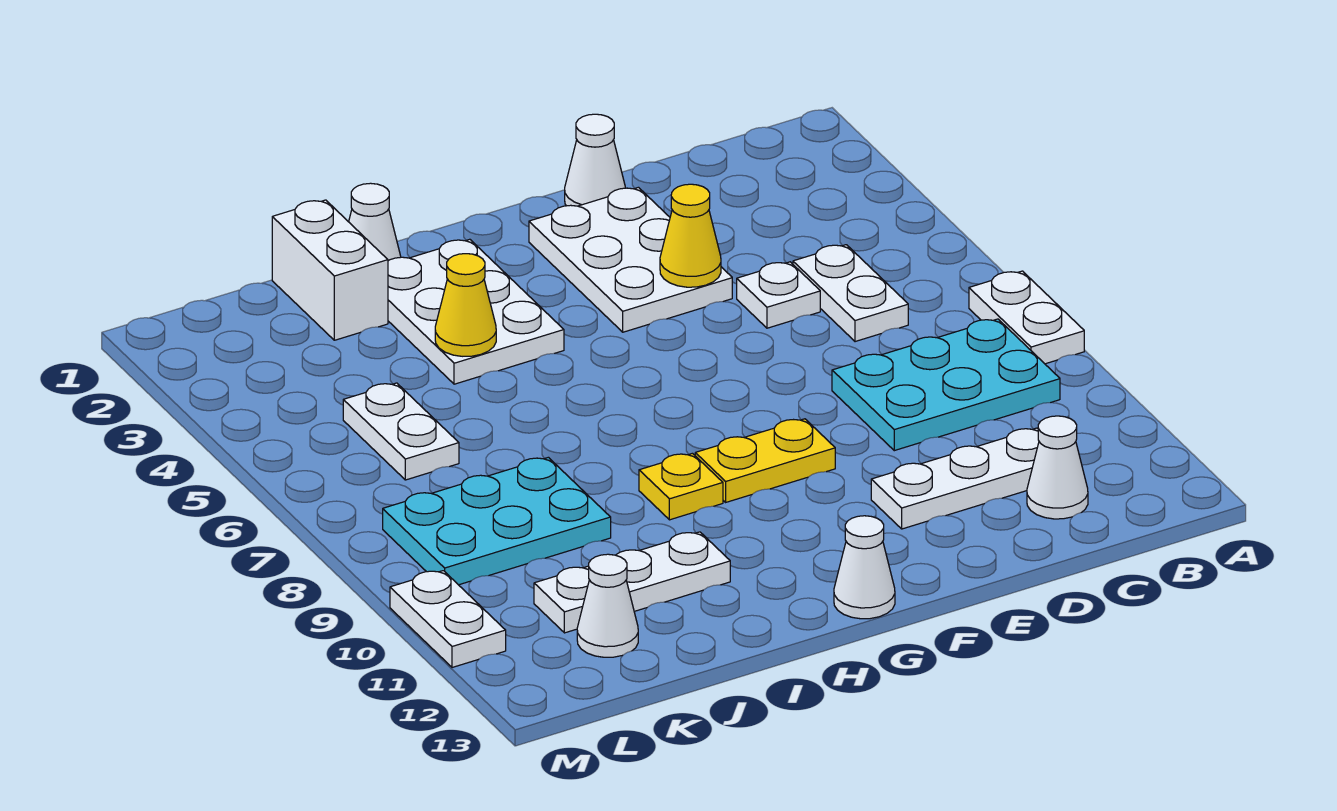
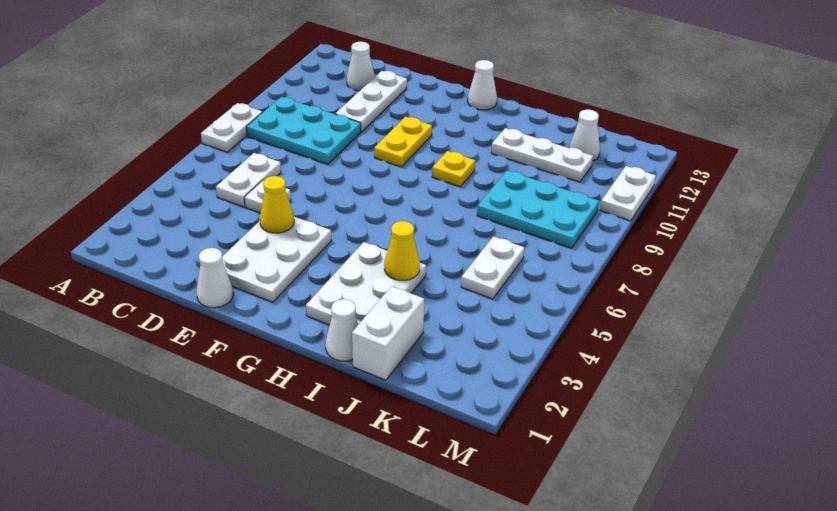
white plate C11:E11 level 1 -> white plate D10:D12 level 1
yellow plate F9:G9 level 1 -> yellow plate F9:F10 level 1

